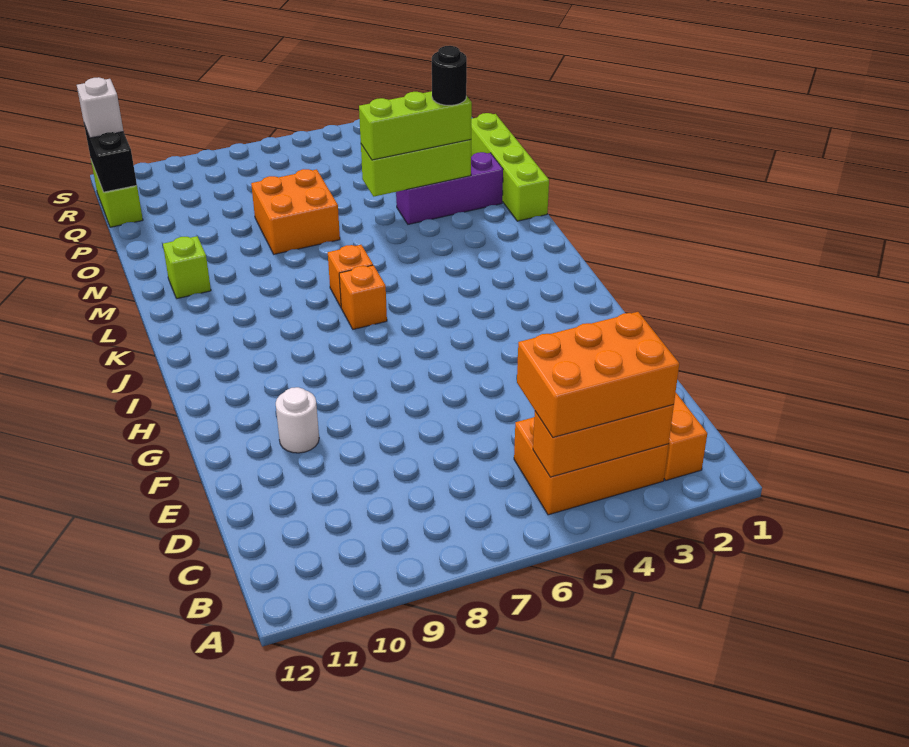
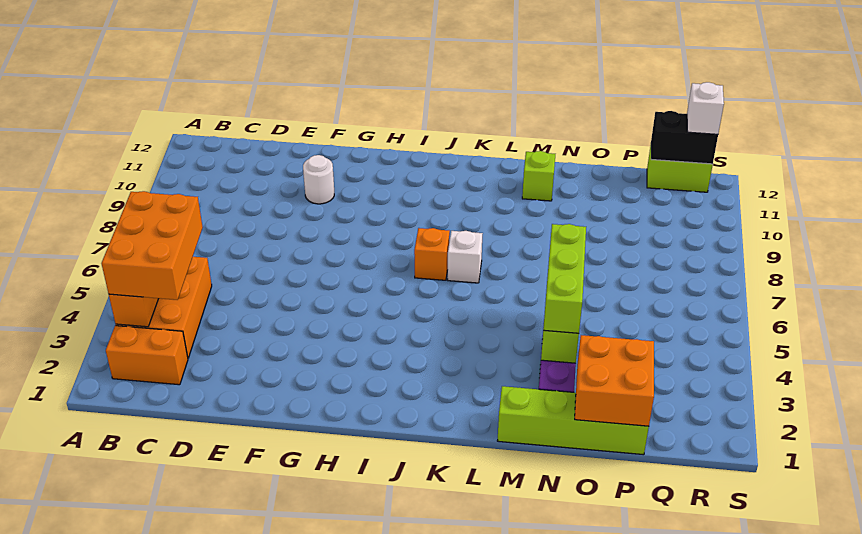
orange brick K7 level 1 -> white brick K7 level 1
black round brick N3 level 4 -> none
orange brick N7:O8 level 1 -> orange brick O1:P2 level 2

